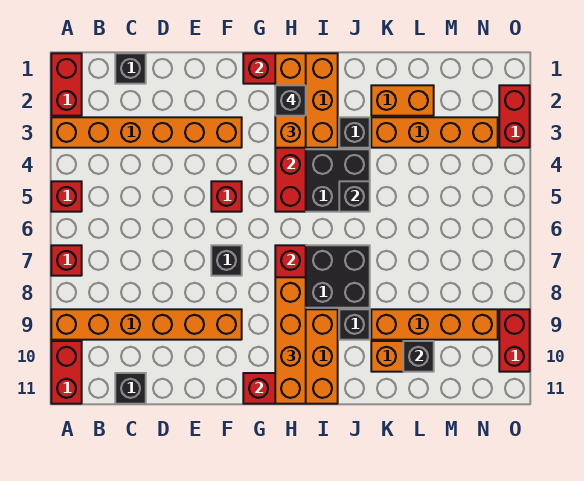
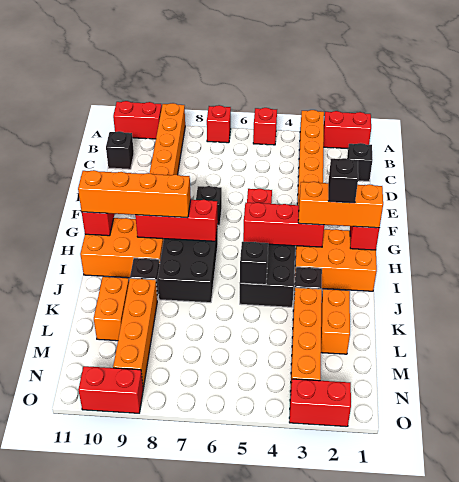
black brick L10 level 2 -> none

